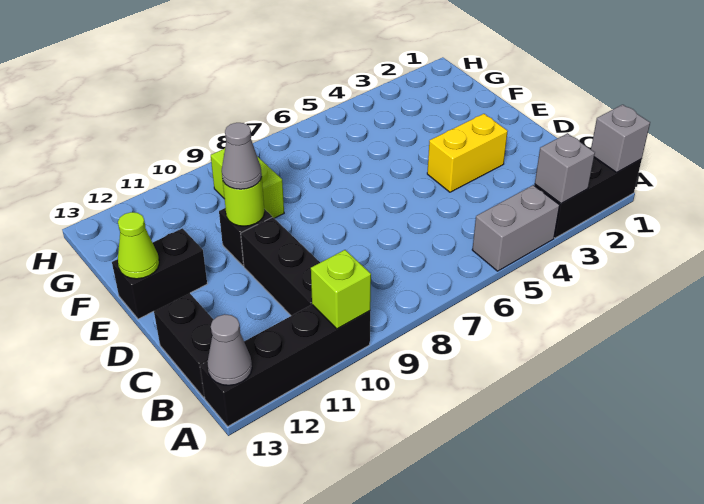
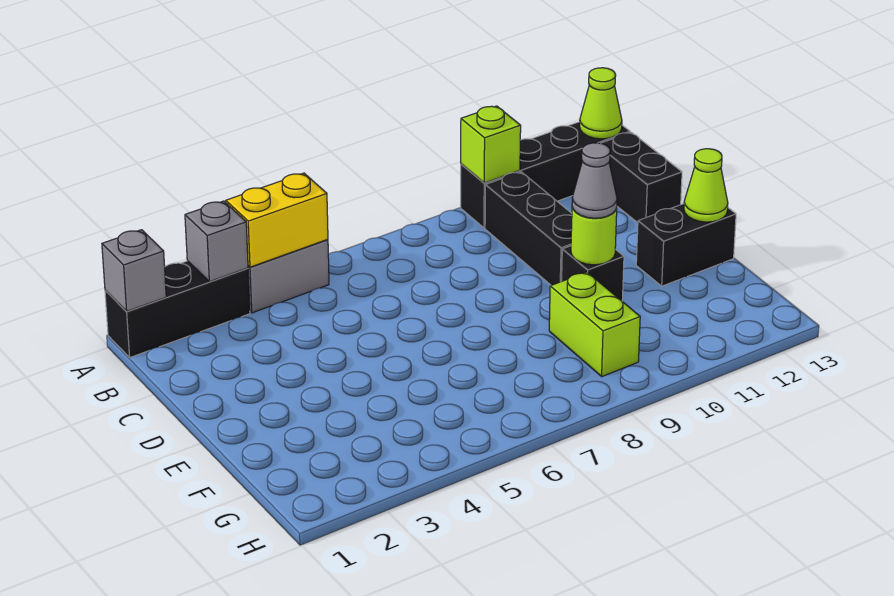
grey cone A13 level 2 -> lime cone A13 level 2
yellow brick D3:D4 level 1 -> yellow brick A4:A5 level 2

